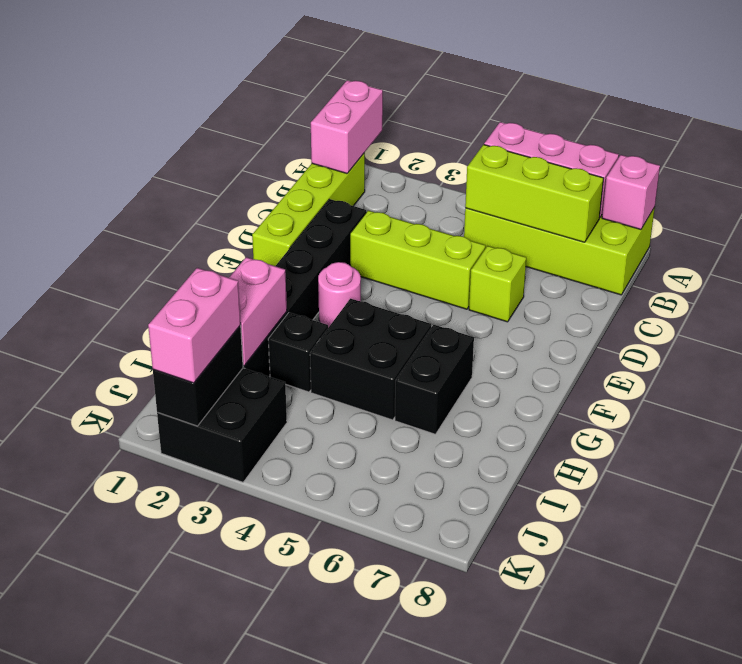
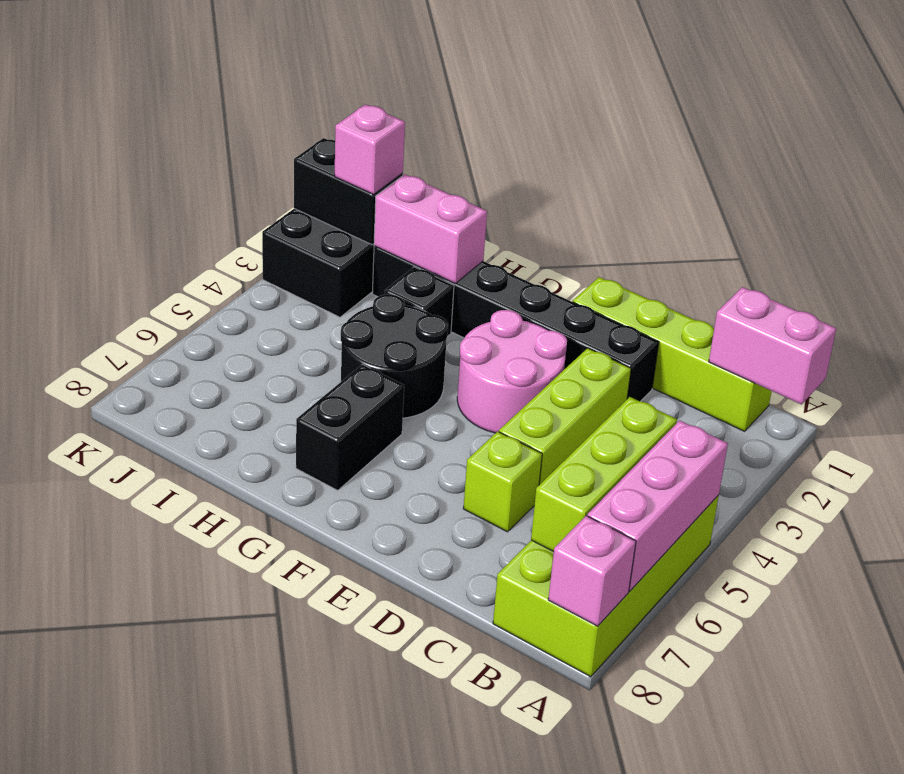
pink round brick F3 level 1 -> pink round brick E3:F4 level 1
black brick G4:H5 level 1 -> black round brick G4:H5 level 1
black brick G6:H6 level 1 -> black brick G6:G7 level 1
pink brick J2:K2 level 3 -> pink brick J2 level 3

